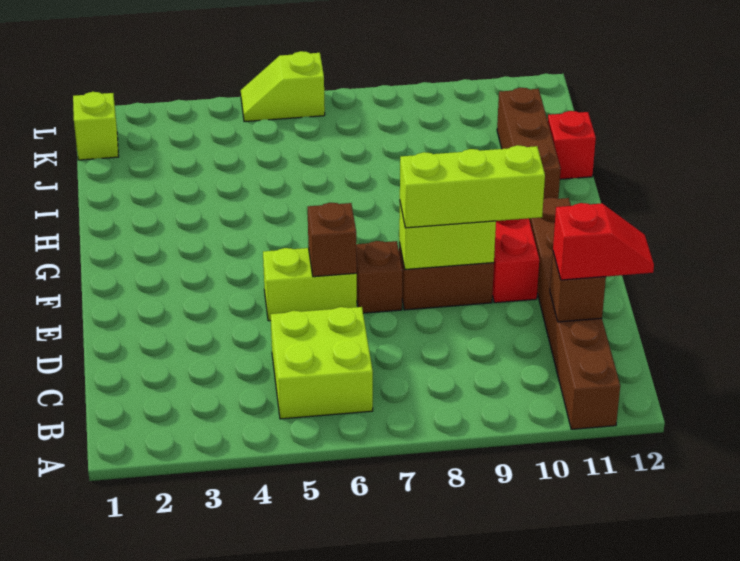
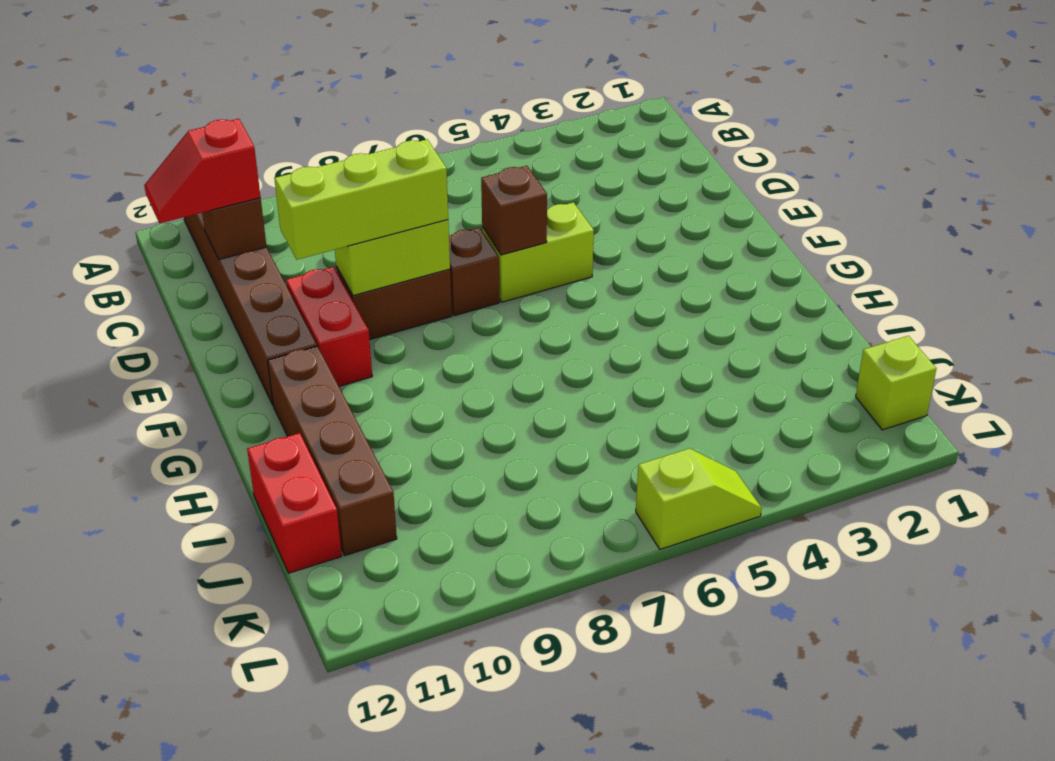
lime brick B5:C6 level 1 -> none
brown brick H11:J11 level 1 -> brown brick G11:J11 level 1
red brick I12 level 1 -> red brick I12:J12 level 1

